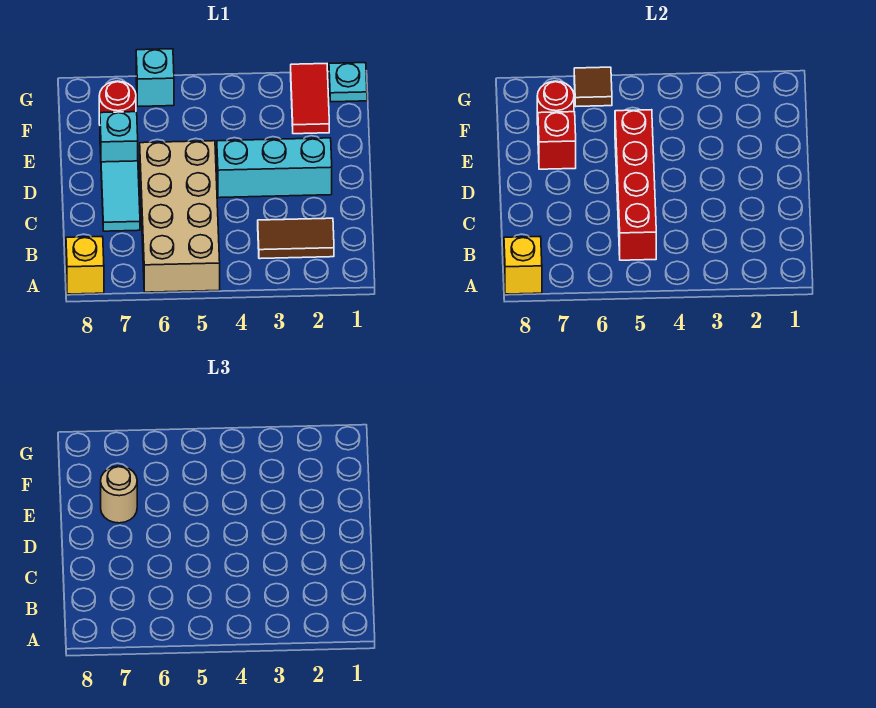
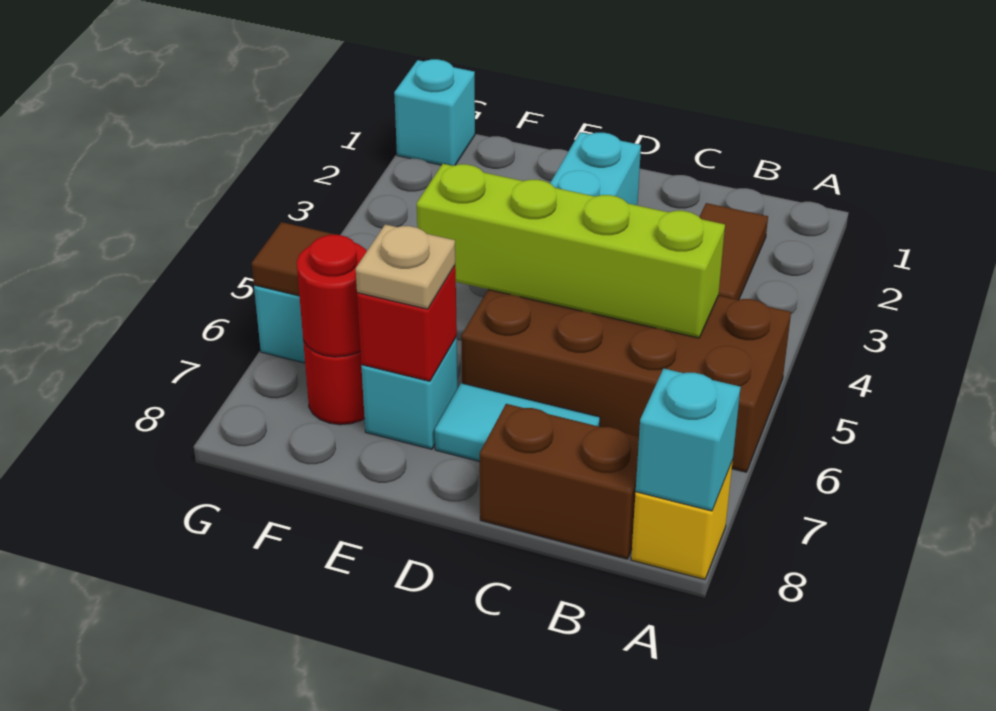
tan brick A5:D6 level 1 -> brown brick A5:D6 level 1
yellow brick A8 level 2 -> cyan brick A8 level 2
red brick B5:E5 level 2 -> lime brick B5:E5 level 2
none -> brown brick B8:C8 level 1
tan round brick E7 level 3 -> tan plate E7 level 3
red tile F2:G2 level 1 -> none
cyan plate G1 level 1 -> cyan brick G1 level 1

